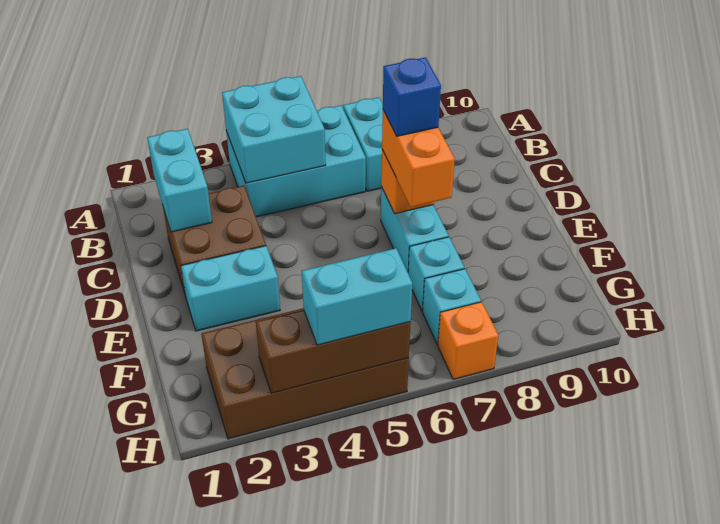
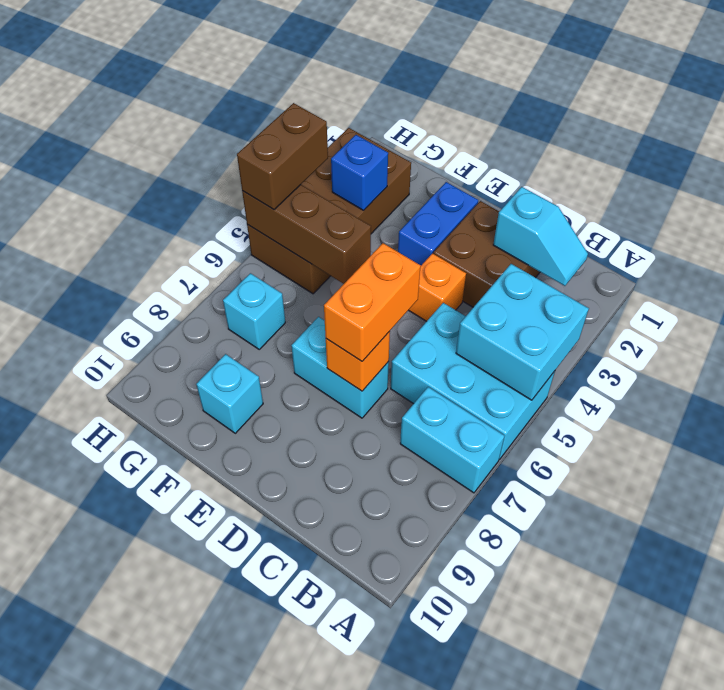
cyan brick A4:B6 level 1 -> cyan brick A5:C6 level 1
cyan brick B2:C2 level 2 -> cyan slope B2:C2 level 2 top C
orange brick D7:E7 level 3 -> orange brick D6:D7 level 3
blue brick D7 level 4 -> blue brick G3 level 2
cyan brick E2:E3 level 1 -> blue brick E2:E3 level 1
cyan brick F7 level 1 -> cyan brick F9 level 1
brown brick H3:H5 level 2 -> brown brick F5:H5 level 2
cyan brick H4:H5 level 3 -> brown brick H4:H5 level 3
orange brick H7 level 1 -> orange brick D4 level 1

